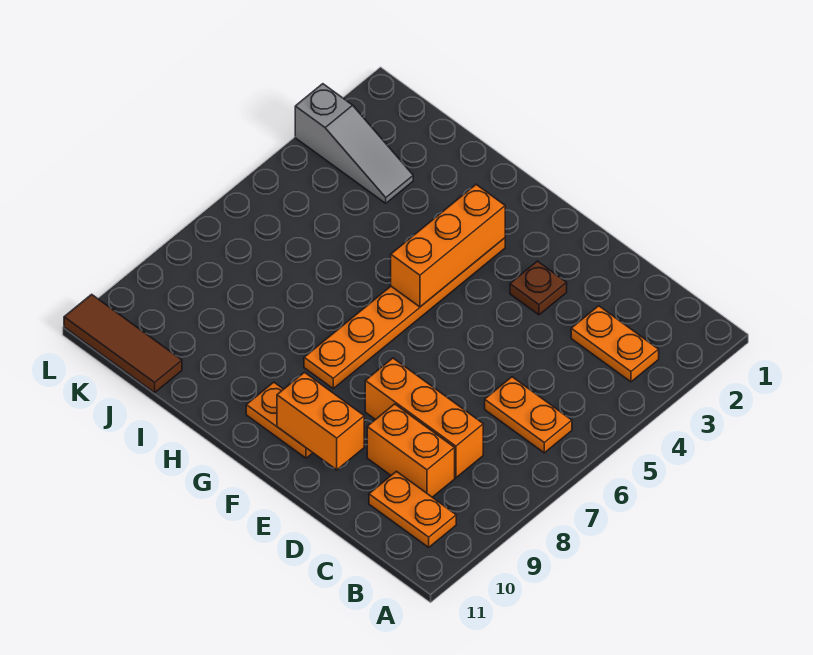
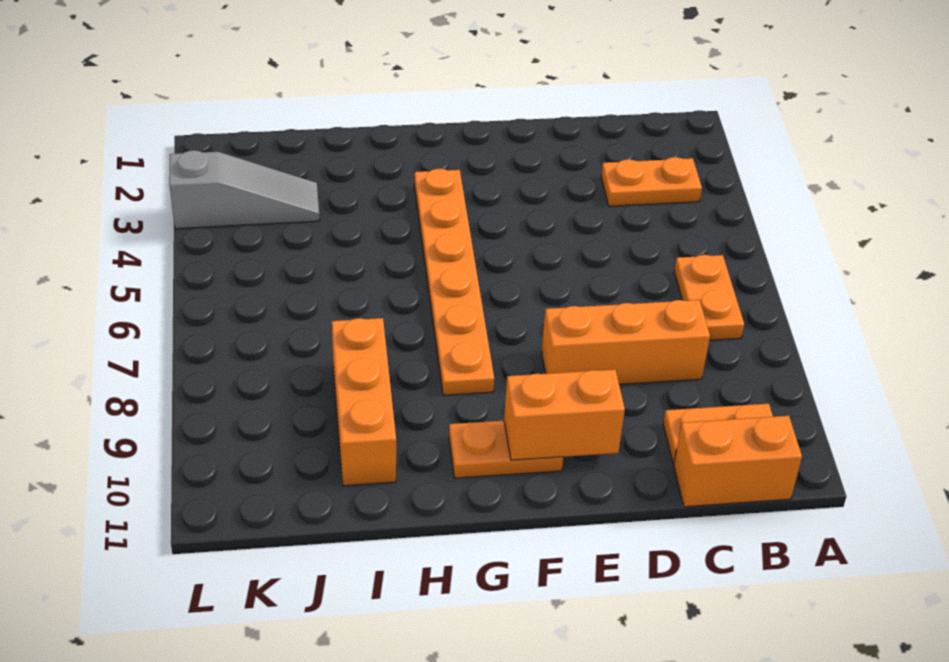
orange plate B6:C6 level 1 -> orange plate B6:B7 level 1
orange brick C9:D9 level 1 -> orange brick B11:C11 level 1
brown plate E3 level 1 -> none
orange brick G3:G5 level 2 -> orange brick I8:I10 level 1
brown tile J11:L11 level 1 -> none

